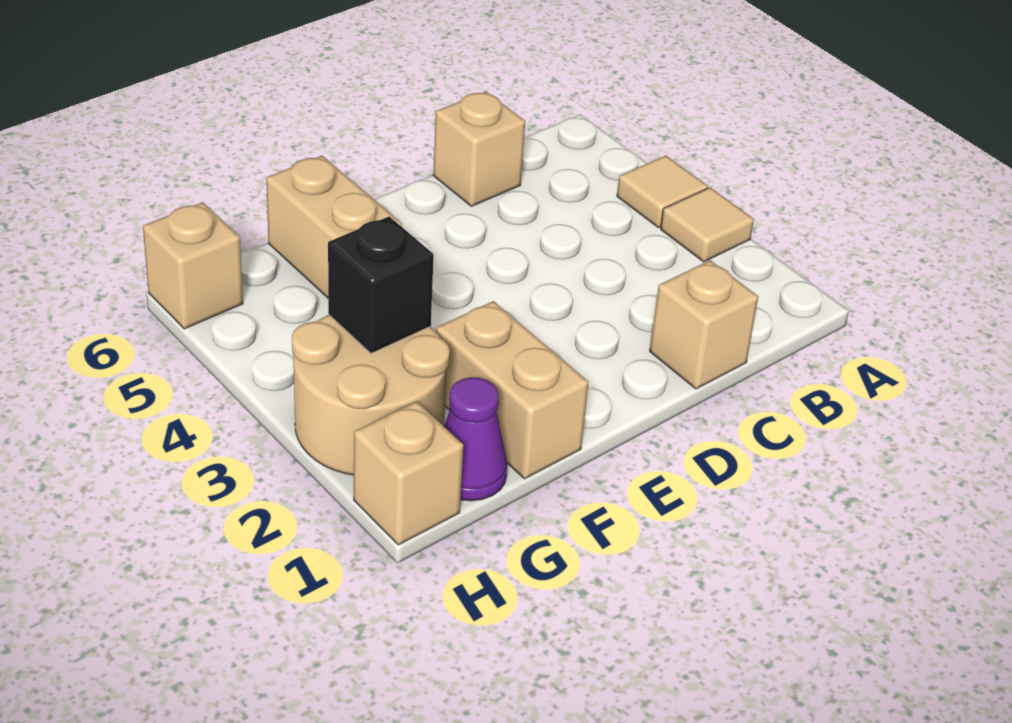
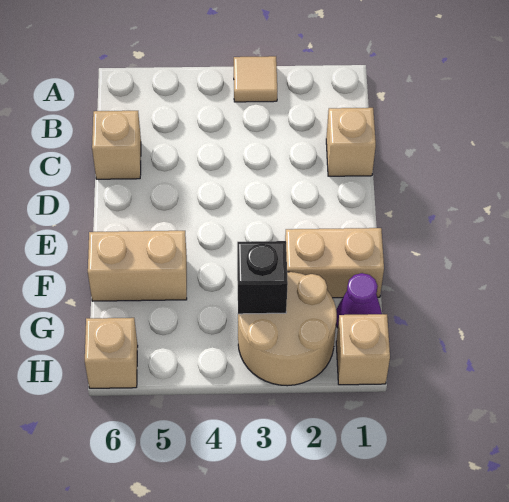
tan tile A4 level 1 -> none

